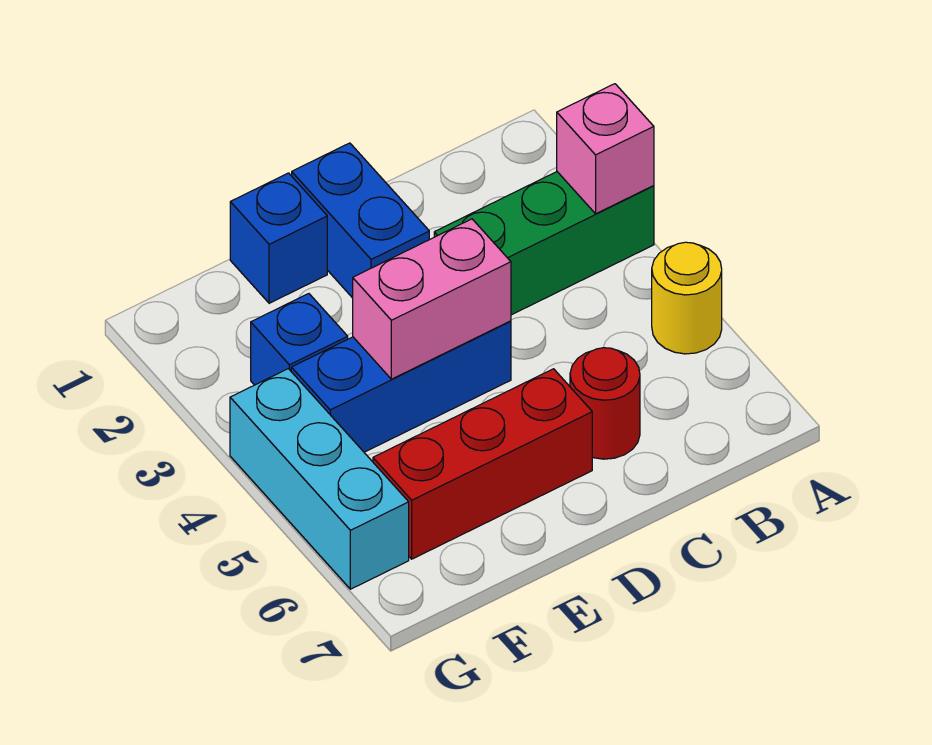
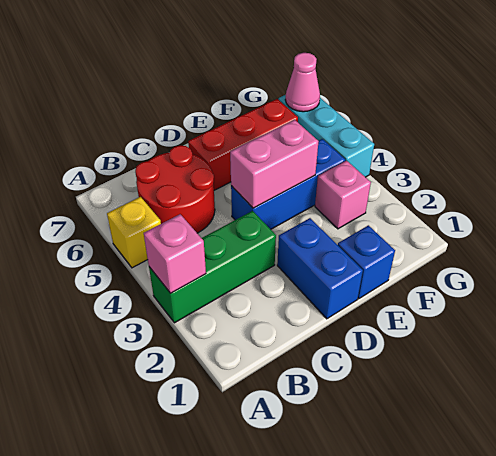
yellow round brick A5 level 1 -> yellow brick A5 level 1
red round brick C6 level 1 -> red round brick B5:C6 level 1
blue brick F3 level 1 -> pink brick F3 level 1
none -> pink cone G6 level 2

